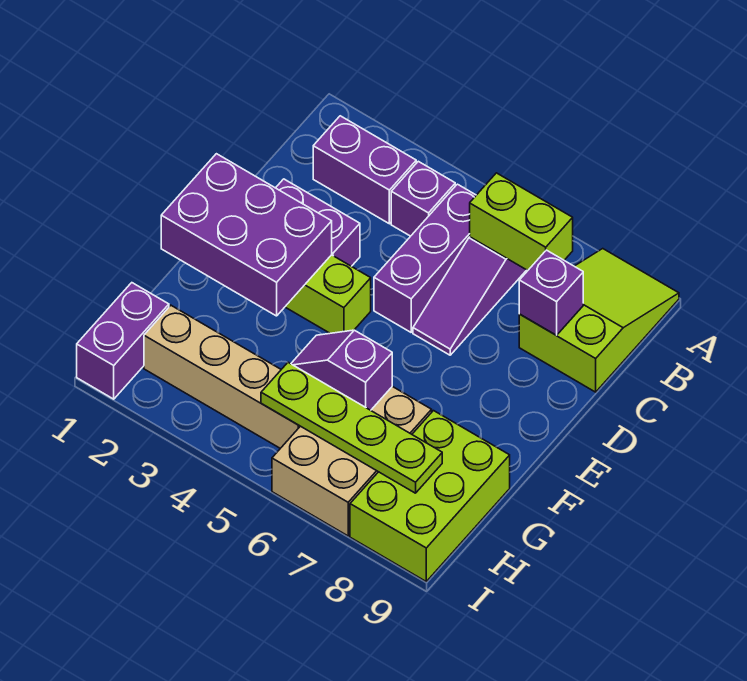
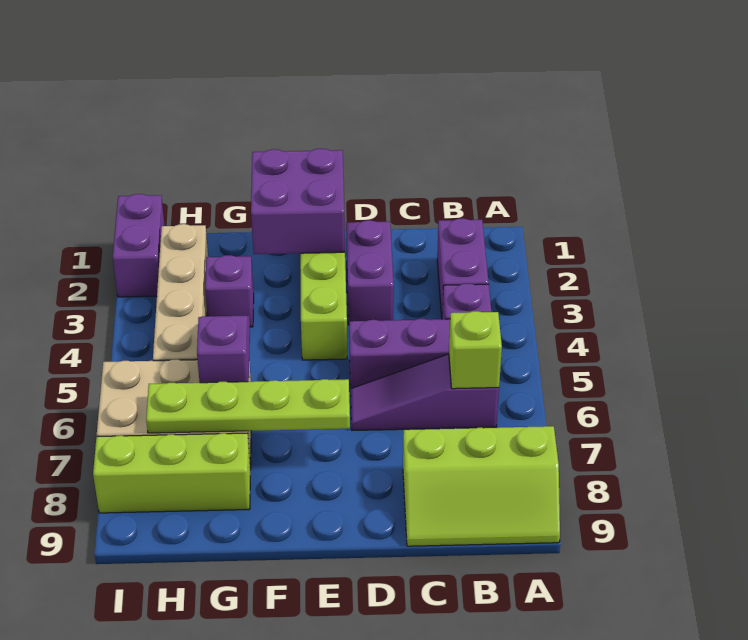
lime slope A8:C9 level 1 top C -> lime slope A8:C9 level 1 top 8
lime brick B6:B7 level 2 -> lime brick B6 level 2
purple brick C8 level 2 -> purple brick G3 level 1
purple brick E1:F3 level 2 -> purple brick E1:F2 level 2
lime brick G8:I9 level 1 -> lime brick G8:I8 level 1
purple brick H1:I1 level 1 -> purple brick I1:I2 level 1
lime plate H5:H8 level 2 -> lime plate E7:H7 level 2

